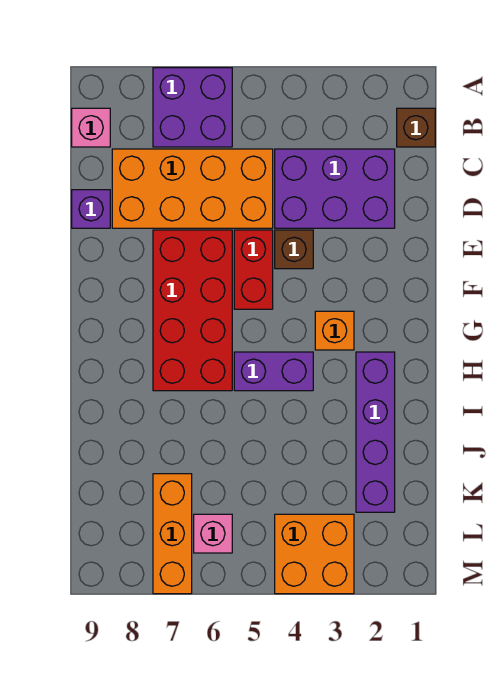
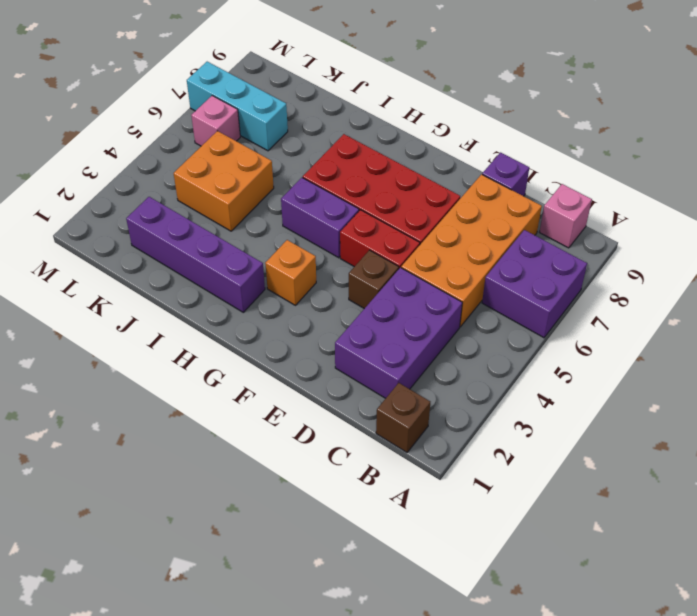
purple brick H4:H5 level 1 -> purple brick G5:H5 level 1
orange brick K7:M7 level 1 -> cyan brick K7:M7 level 1
orange brick L3:M4 level 1 -> orange brick J4:K5 level 1

